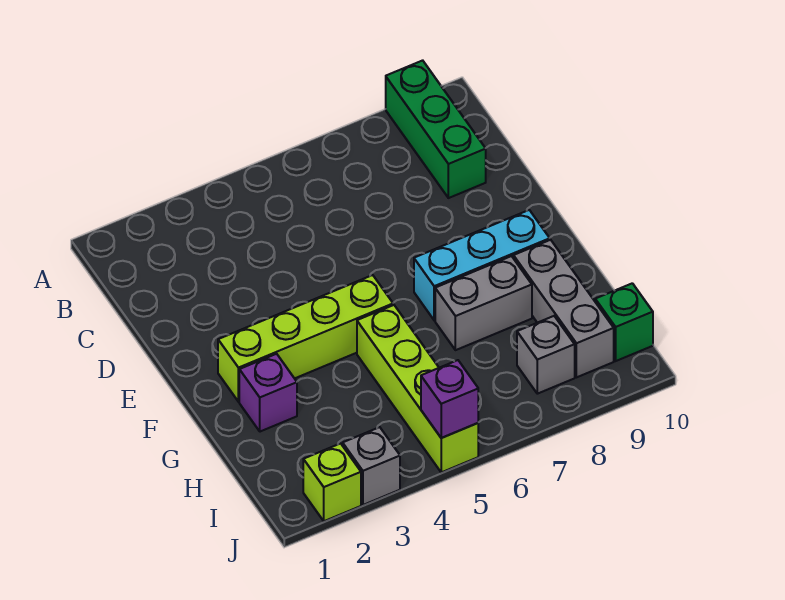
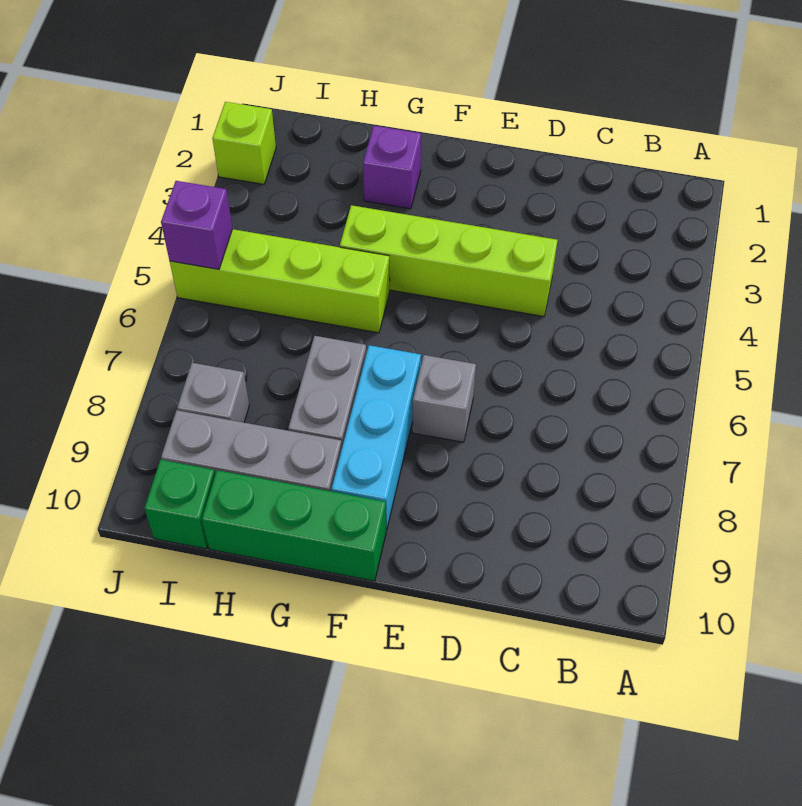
green brick A9:C9 level 1 -> green brick F10:H10 level 1
lime brick F2:F5 level 1 -> lime brick D4:G4 level 1
grey brick J3 level 1 -> grey brick E7 level 1

